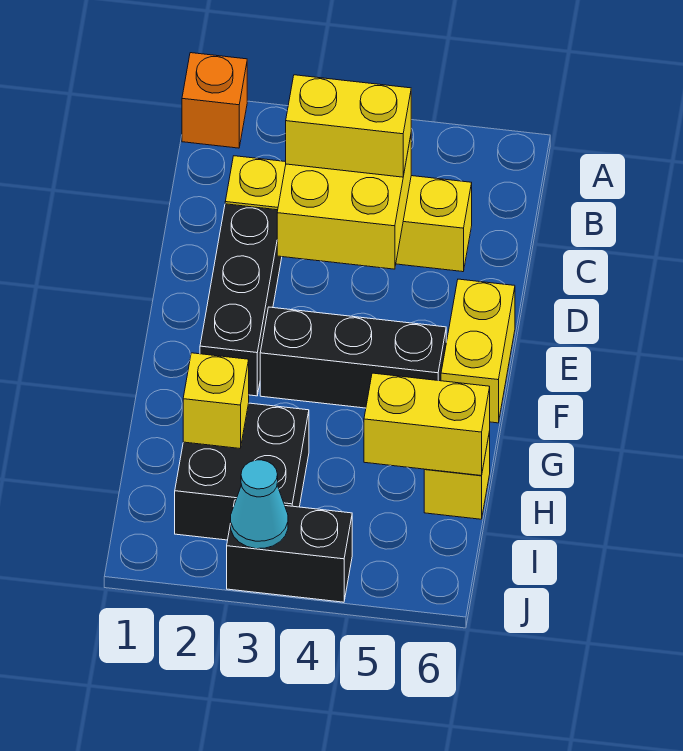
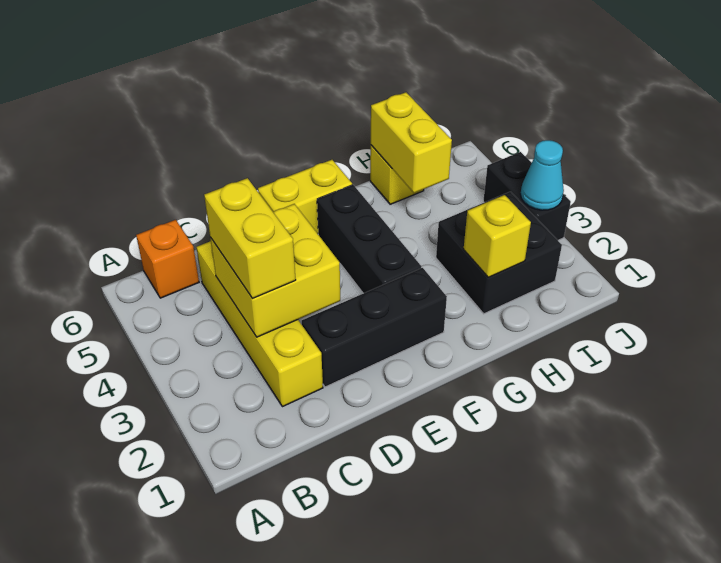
orange brick A1 level 1 -> orange brick B6 level 1

